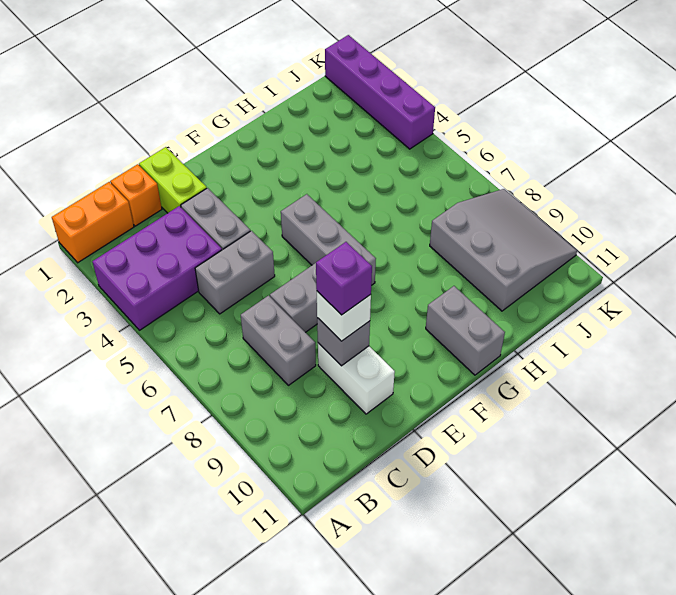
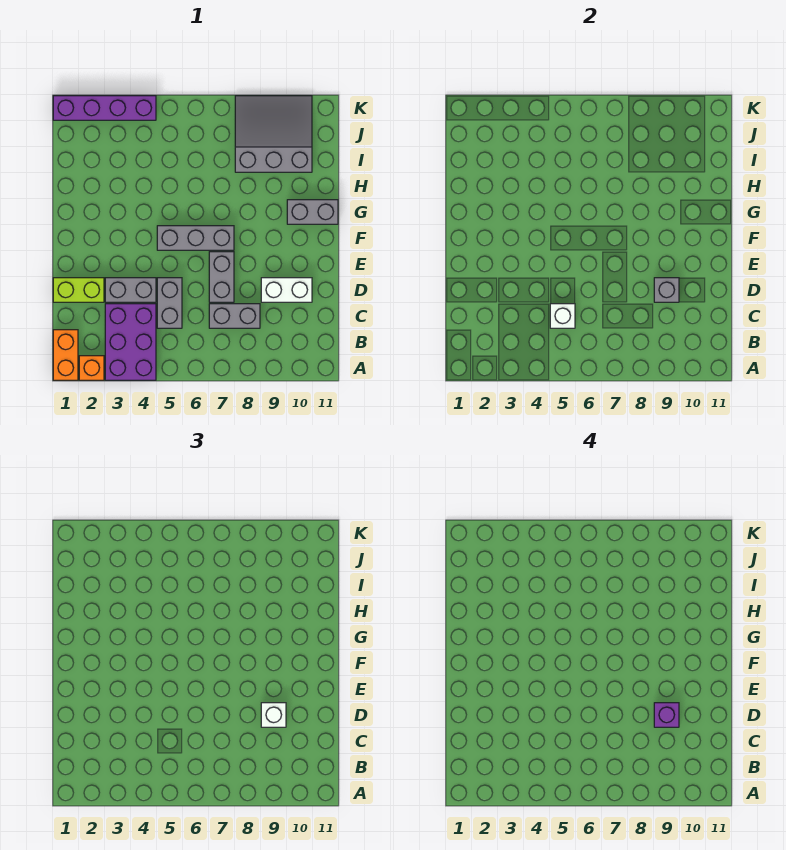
orange brick C1 level 1 -> orange brick A2 level 1
none -> white brick C5 level 2

